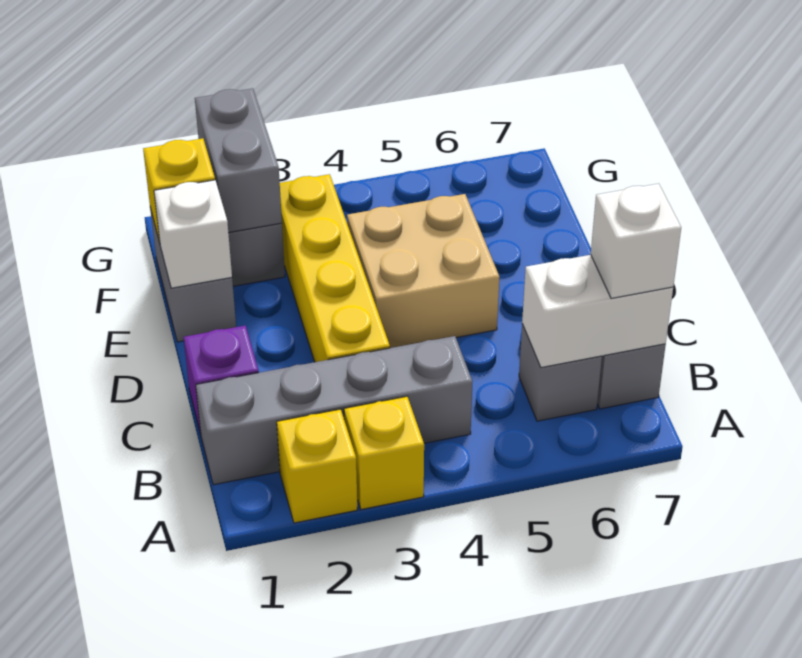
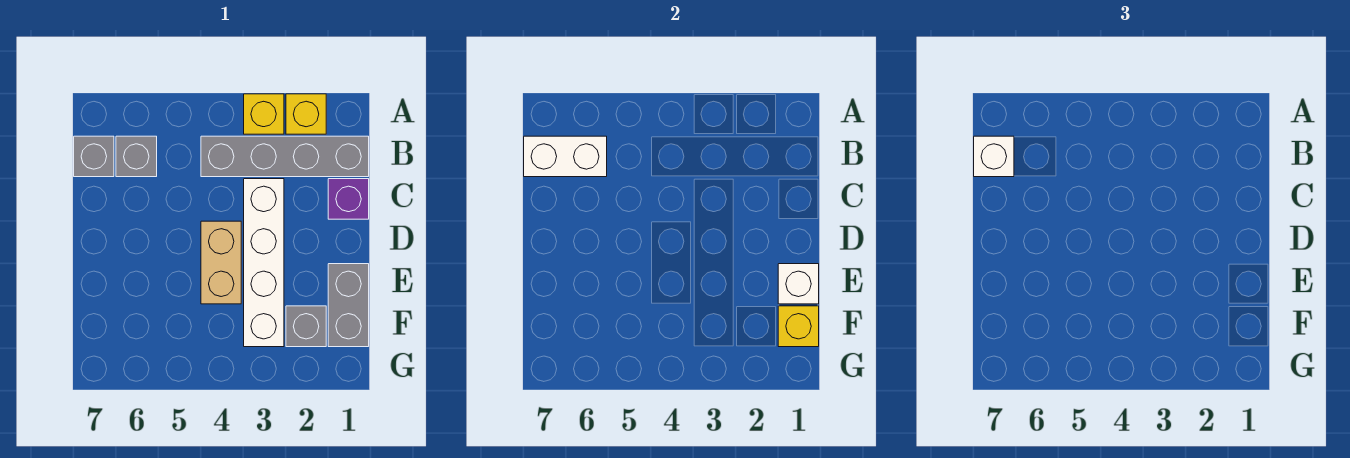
yellow brick C3:F3 level 1 -> white brick C3:F3 level 1
tan brick D4:E5 level 1 -> tan brick D4:E4 level 1
grey brick F2:G2 level 2 -> none

